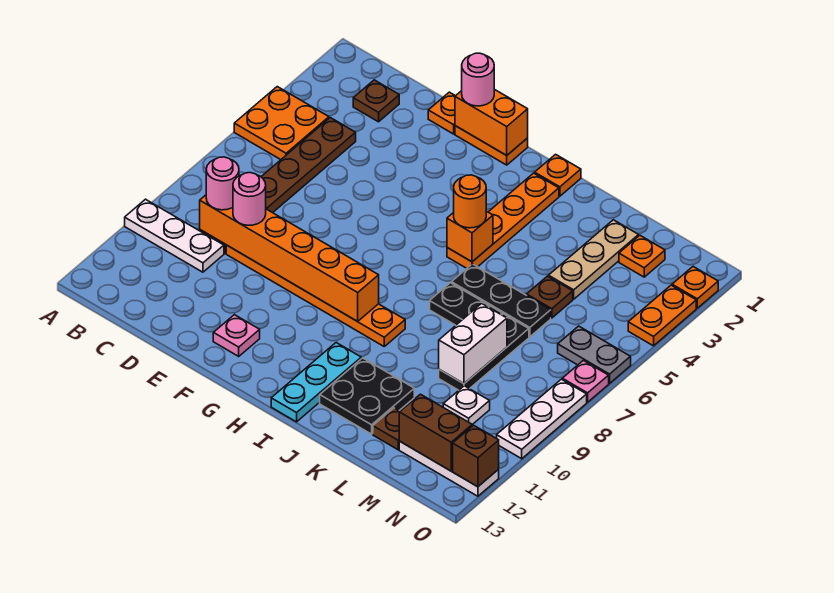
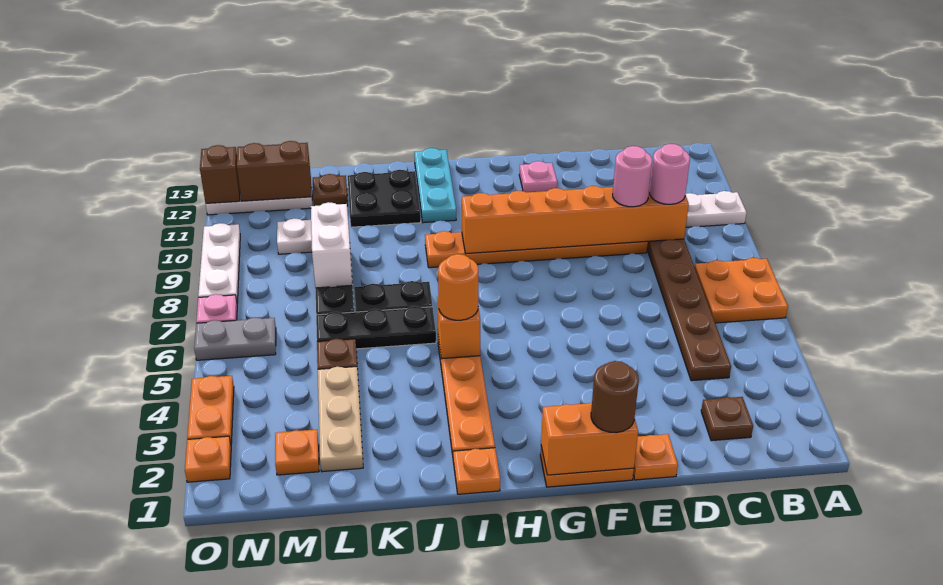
orange plate A4:B5 level 1 -> orange plate A6:B7 level 1
pink round brick F1 level 3 -> brown round brick F1 level 3

